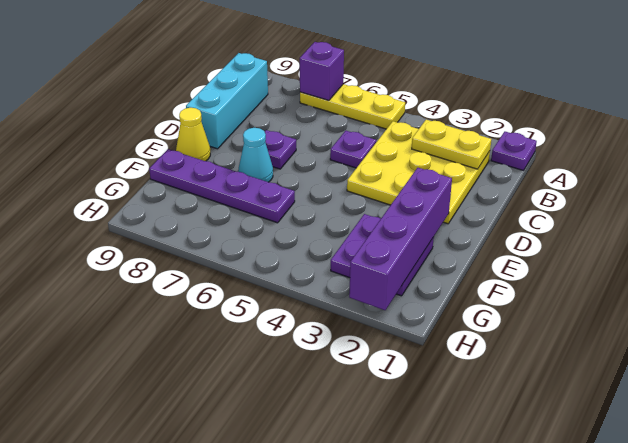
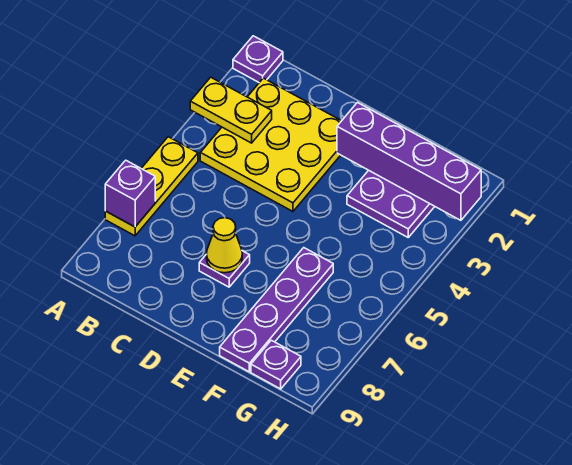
yellow plate B2:B3 level 2 -> yellow plate A3:B3 level 2
cyan brick B9:D9 level 1 -> none
purple plate C5 level 1 -> purple plate G9 level 1
cyan cone E7 level 1 -> none
yellow cone E9 level 1 -> yellow cone D7 level 2

